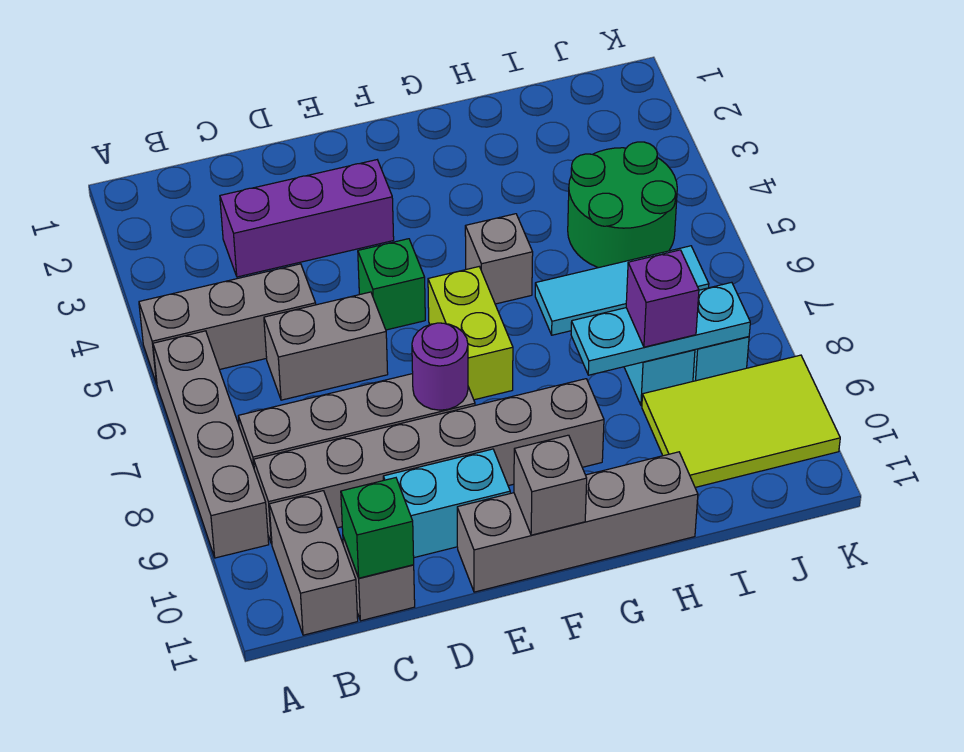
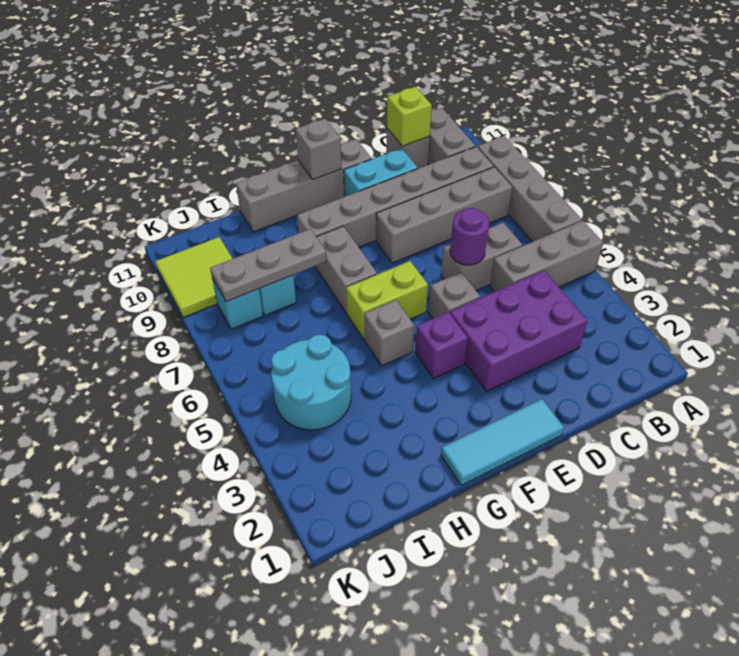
purple brick C3:E3 level 1 -> purple brick C3:E4 level 1
green brick C11 level 2 -> lime brick C11 level 2
green brick E5 level 1 -> grey brick E5 level 1
purple round brick E8 level 2 -> purple round brick D6 level 2
lime brick F6:F7 level 1 -> lime brick F6:G6 level 1
none -> grey brick G7:G8 level 1
cyan tile H6:J6 level 1 -> cyan tile E1:G1 level 1
cyan plate H8:J8 level 2 -> grey plate H8:J8 level 2
green round brick I4:J5 level 1 -> cyan round brick I4:J5 level 1
purple brick I8 level 3 -> purple brick F4 level 1
lime tile I9:K10 level 1 -> lime tile J9:K10 level 1

